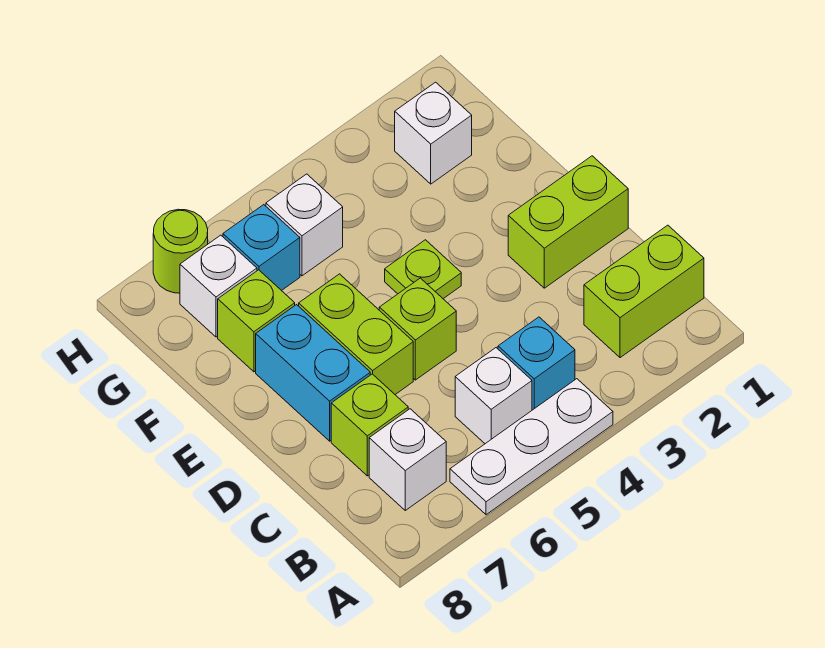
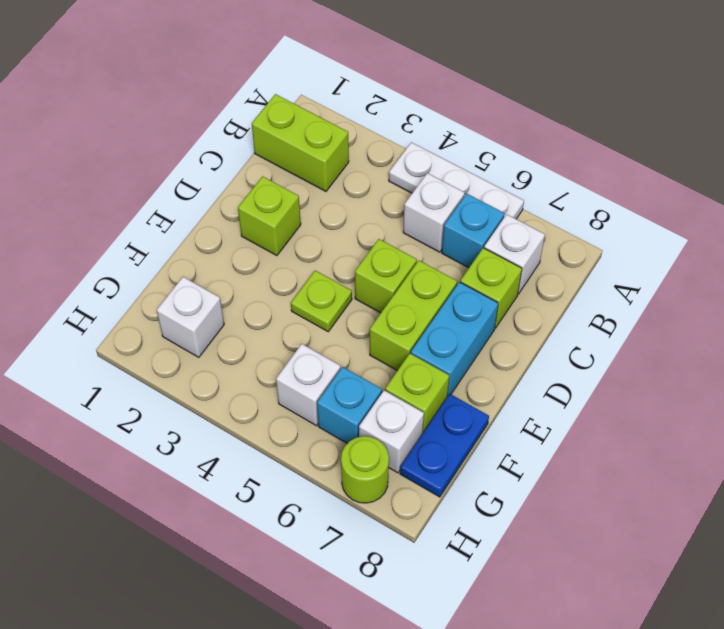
cyan brick B4 level 1 -> cyan brick B6 level 1
lime brick D1:D2 level 1 -> lime brick D2 level 1
none -> blue plate F8:G8 level 1

